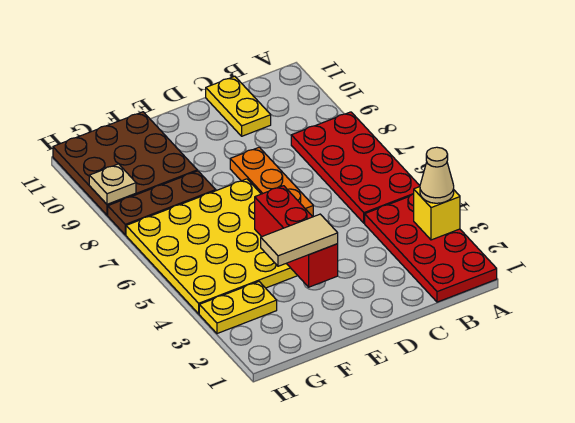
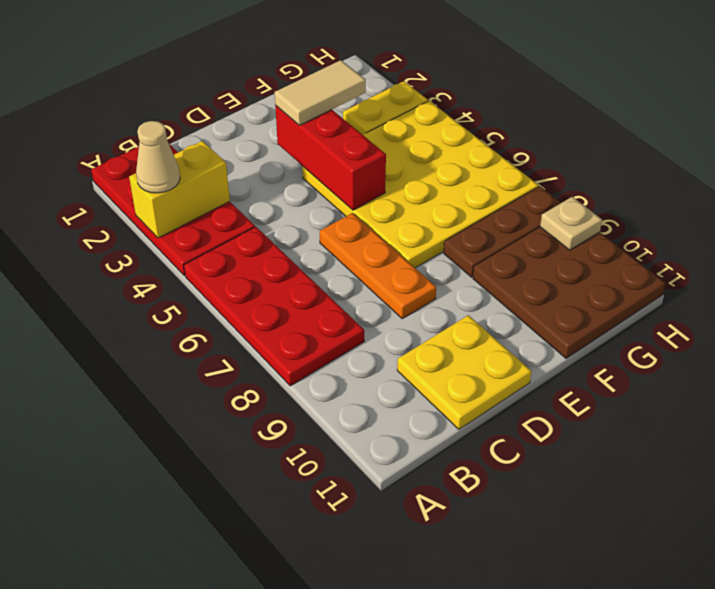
yellow brick A3 level 2 -> yellow brick A3:B3 level 2
yellow plate C10:C11 level 1 -> yellow plate C10:D11 level 1

